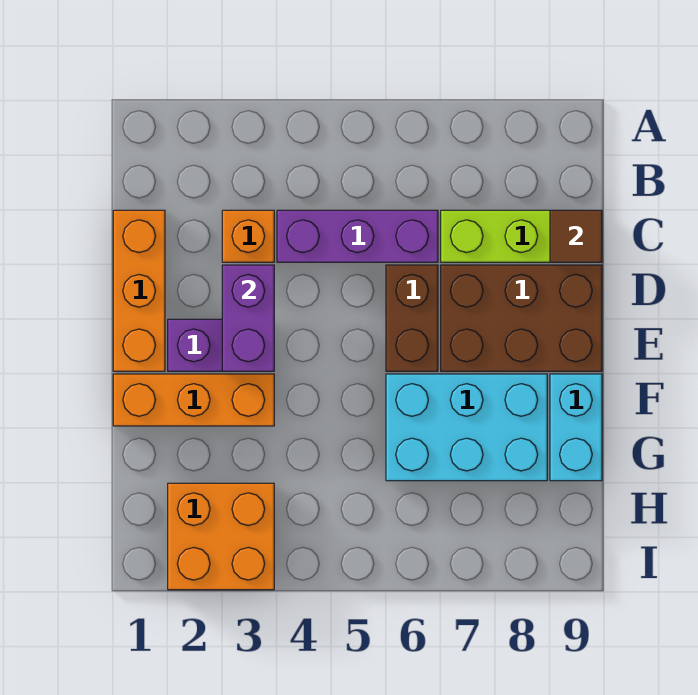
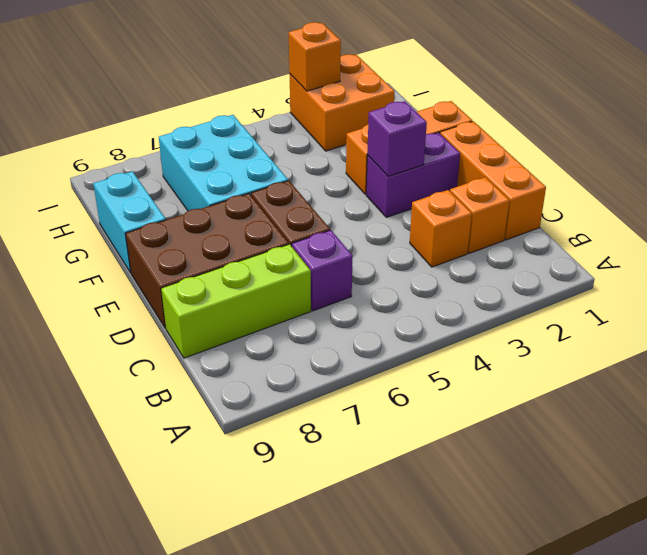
none -> orange brick C2 level 1
purple brick C4:C6 level 1 -> purple brick C6 level 1
brown tile C9 level 2 -> none
purple brick D3:E3 level 2 -> purple brick E3 level 2
cyan brick F6:G8 level 1 -> cyan brick F6:H7 level 1
none -> orange brick I3 level 2

